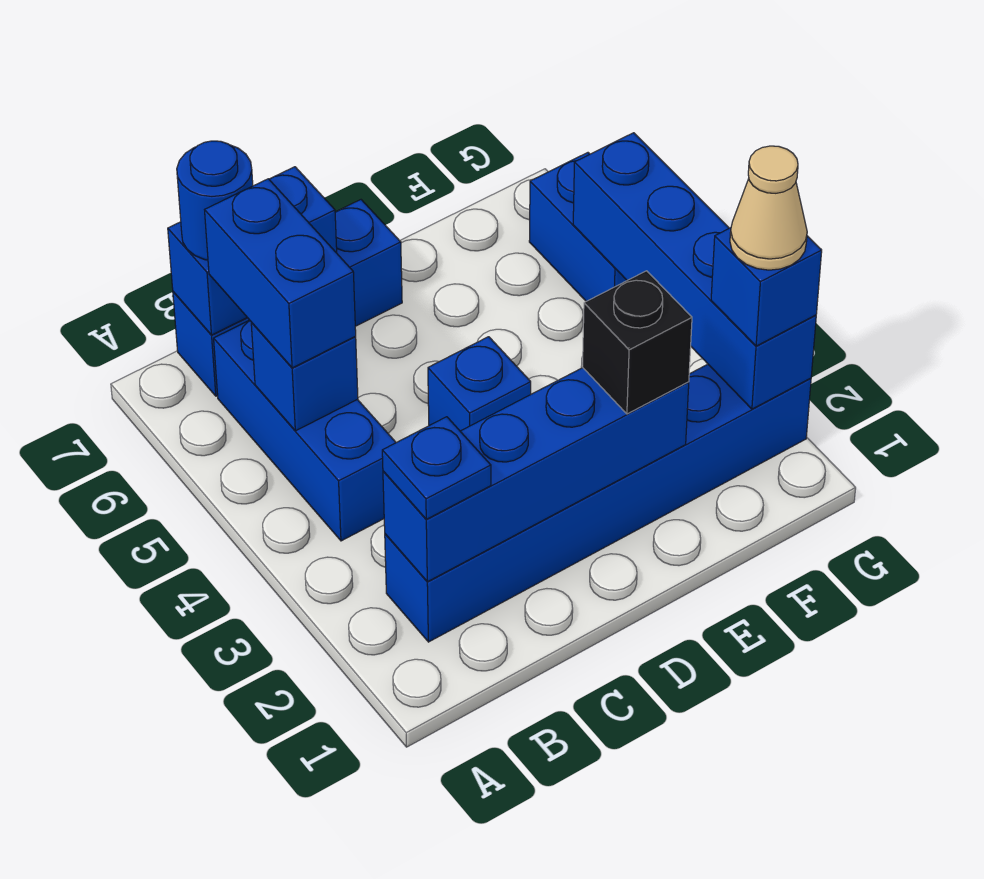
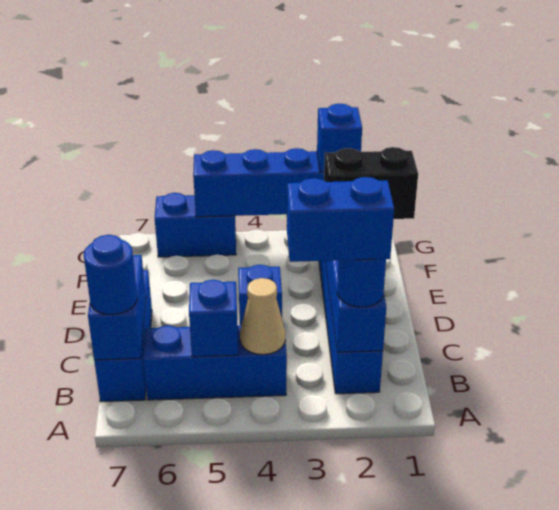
blue plate B2 level 3 -> blue round brick B2 level 3
blue brick B5:B6 level 3 -> blue brick B2:B3 level 4
black brick E2 level 3 -> black brick E1:E2 level 3
tan cone G2 level 4 -> tan cone B4 level 2

